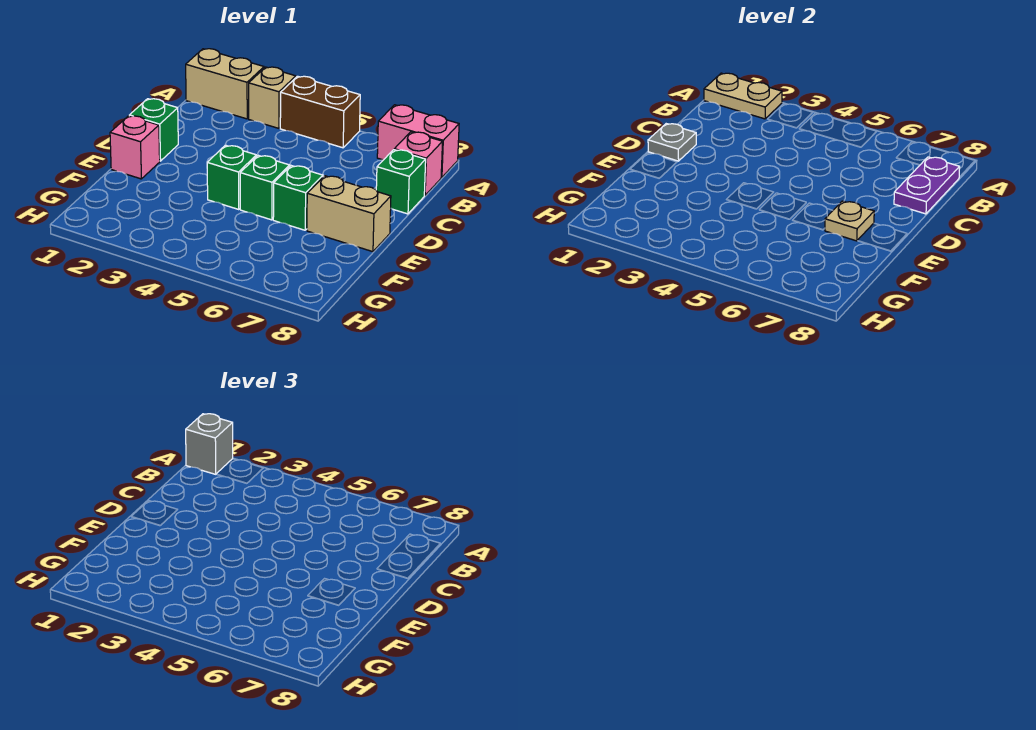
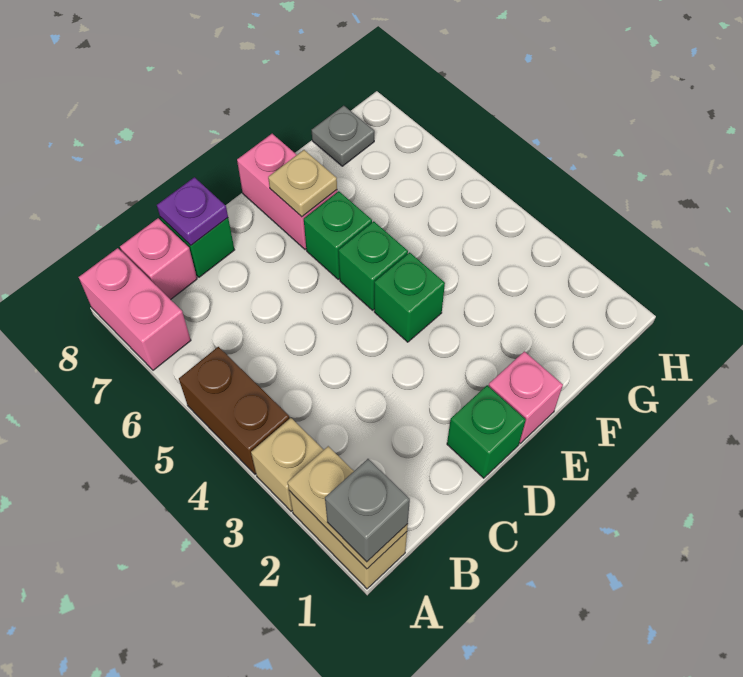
purple plate B8:C8 level 2 -> purple plate C8 level 2
grey plate D1 level 2 -> grey plate G8 level 1
tan brick E7:E8 level 1 -> pink brick E7:E8 level 1

